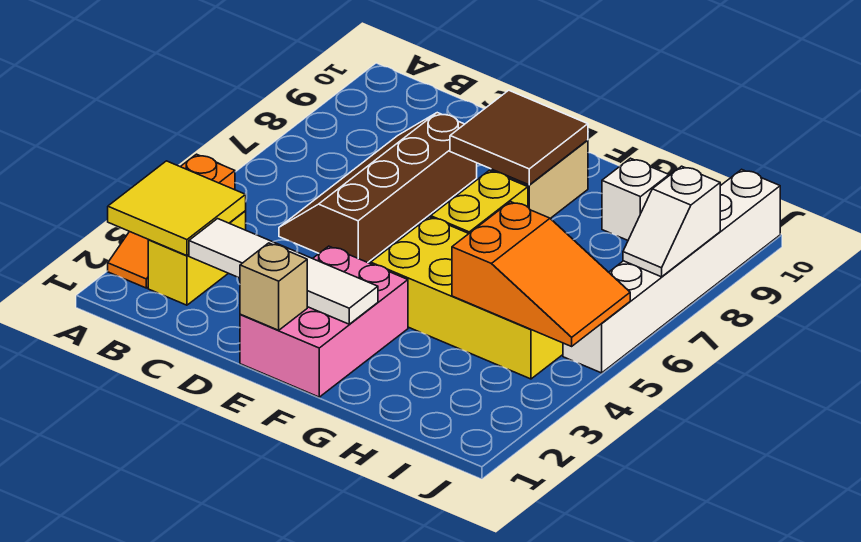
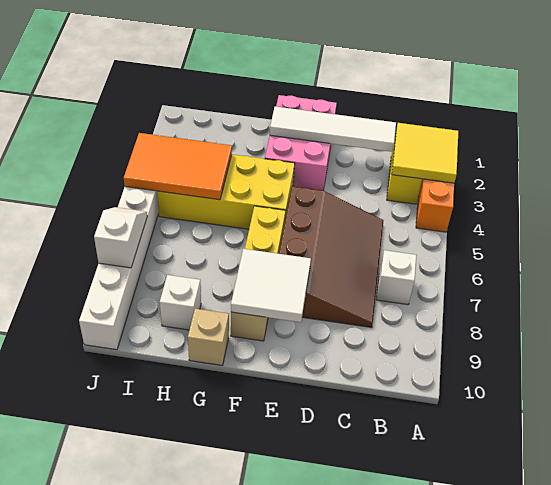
none -> white brick B7 level 1
brown slope C5:D8 level 1 top D -> brown slope C5:E8 level 1 top E
tan brick E1 level 2 -> tan brick G10 level 1
brown tile E8:F9 level 2 -> white tile E8:F9 level 2
orange slope H4:J5 level 2 top H -> orange tile H4:J5 level 2

